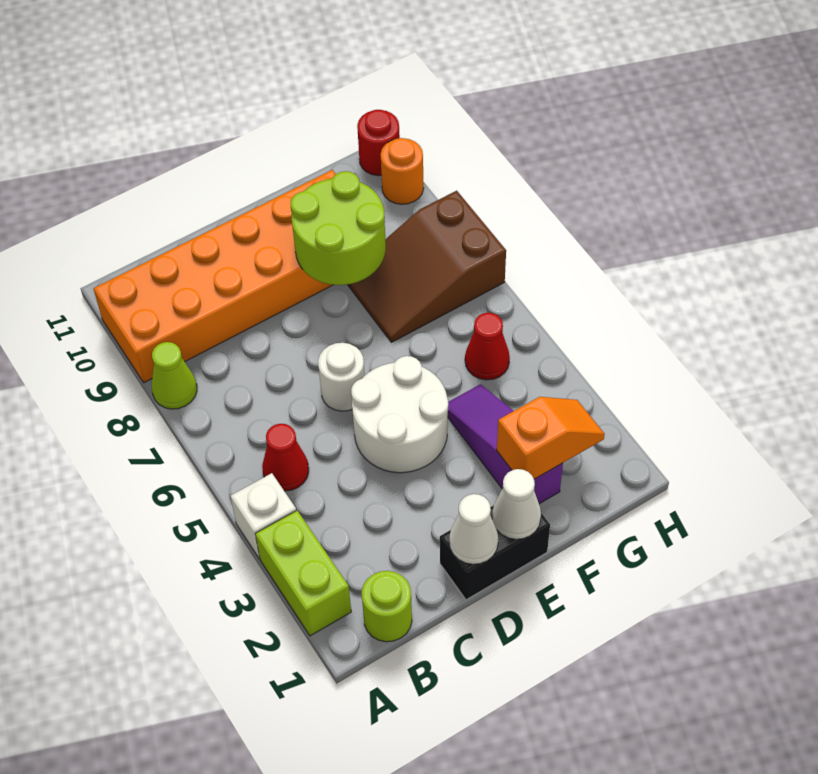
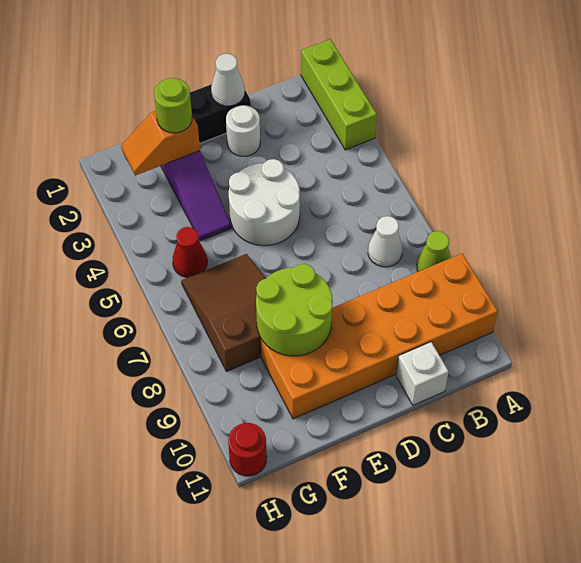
lime brick A2:A3 level 1 -> lime brick A1:A3 level 1
white brick A4 level 1 -> white brick C11 level 1
lime round brick B1 level 1 -> lime round brick F2 level 3
red cone B5 level 1 -> none
white round brick D6 level 1 -> white round brick D2 level 1
white cone E1 level 2 -> white cone B7 level 1
brown slope F7:H8 level 1 top H -> brown slope F6:G8 level 1 top 8
orange round brick H10 level 1 -> none

